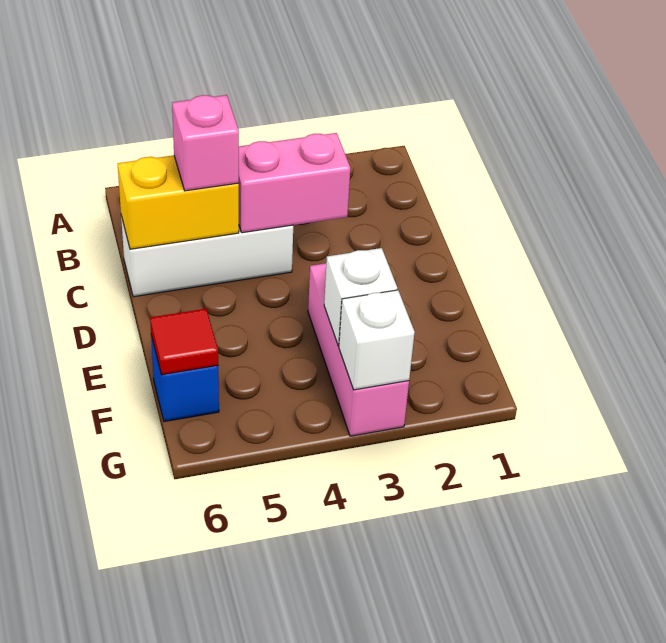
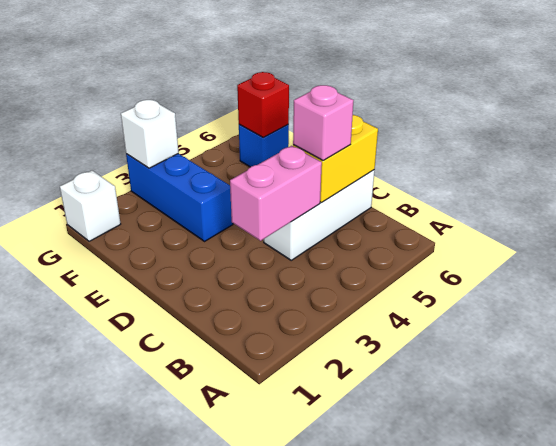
pink brick E3:G3 level 1 -> blue brick E3:G3 level 1
white brick F3 level 2 -> white brick G1 level 1
red tile F6 level 2 -> red brick F6 level 2

